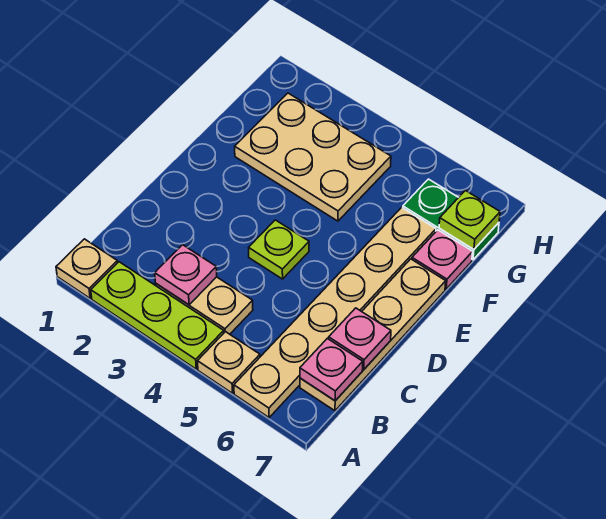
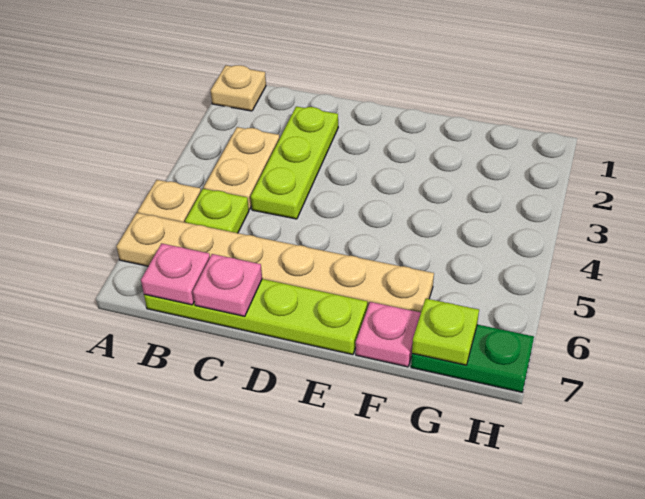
lime plate A2:A4 level 1 -> lime plate C2:C4 level 1
pink plate B3 level 2 -> none
tan plate B7:E7 level 1 -> lime plate B7:E7 level 1
lime plate D4 level 1 -> lime plate B5 level 1
tan plate F2:G4 level 1 -> none
green plate G6:G7 level 1 -> green plate G7:H7 level 1

